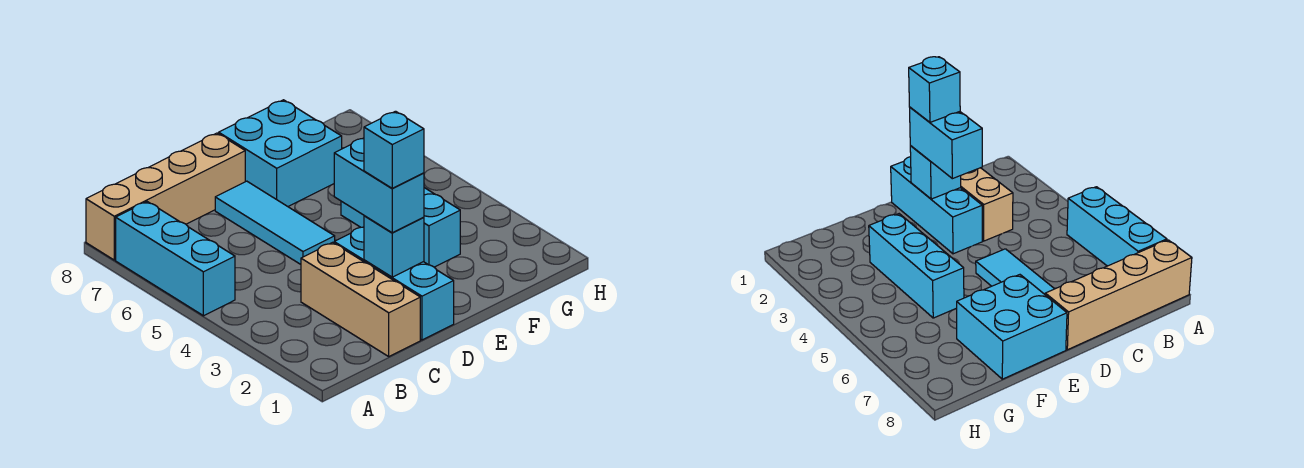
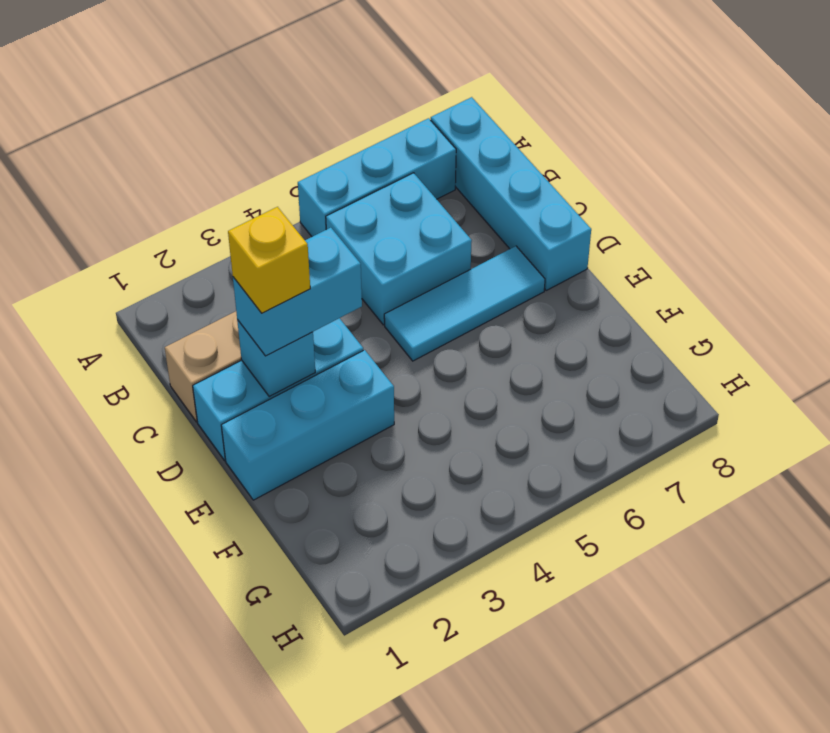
tan brick A8:D8 level 1 -> cyan brick A8:D8 level 1
cyan brick D2 level 4 -> yellow brick D2 level 4
cyan brick E7:F8 level 1 -> cyan brick B5:C6 level 1
cyan brick F3:F5 level 1 -> cyan brick E1:E3 level 1

